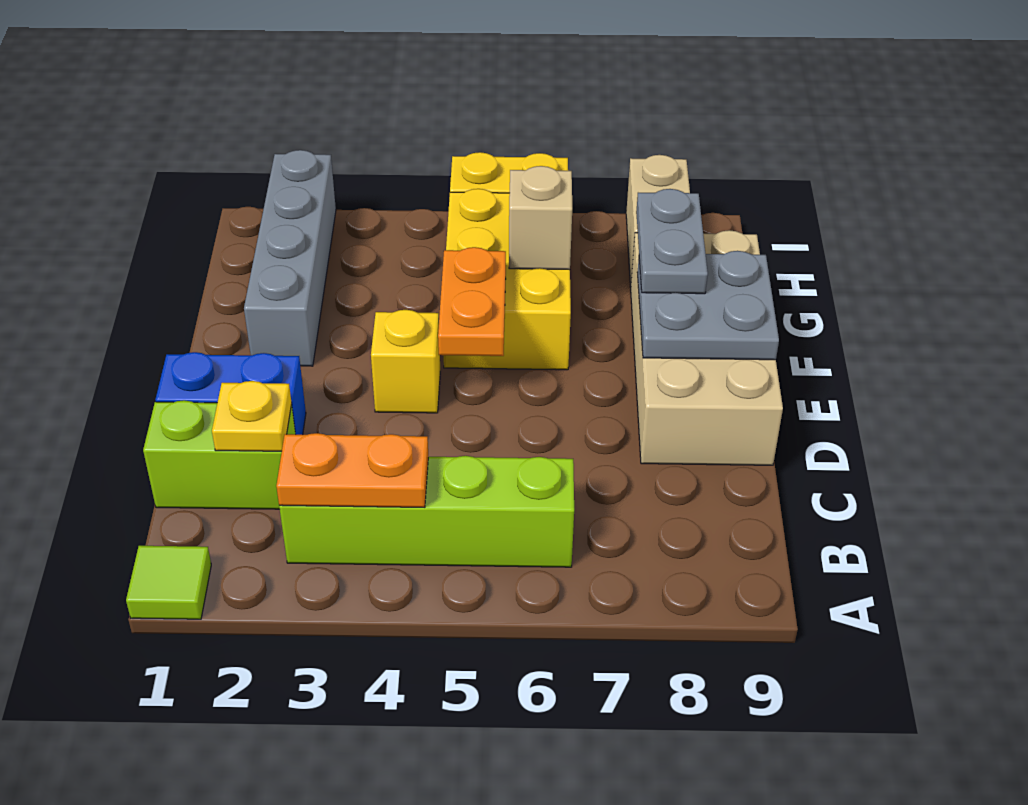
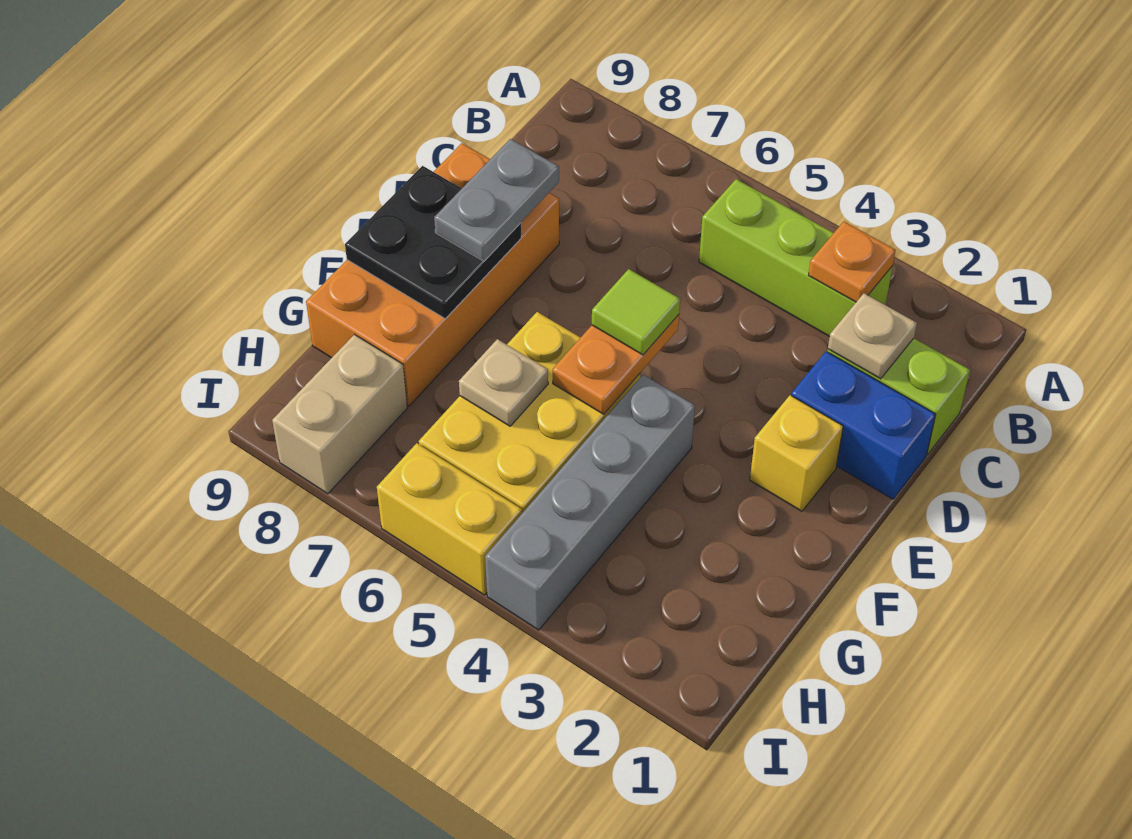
lime tile A1 level 1 -> lime tile E5 level 3
lime brick B3:B6 level 1 -> lime brick B3:B5 level 1
orange plate B3:B4 level 2 -> orange plate B3 level 2
yellow plate C2 level 2 -> tan plate C2 level 2
tan brick D8:G9 level 1 -> orange brick D8:G9 level 1
yellow brick E4 level 1 -> yellow brick E2 level 1
grey plate E8:F9 level 2 -> black plate E8:F9 level 2
grey brick F2:I2 level 1 -> grey brick F4:I4 level 1
grey plate F8:G8 level 3 -> grey plate D8:E8 level 3
tan brick G6 level 2 -> tan plate G6 level 2

